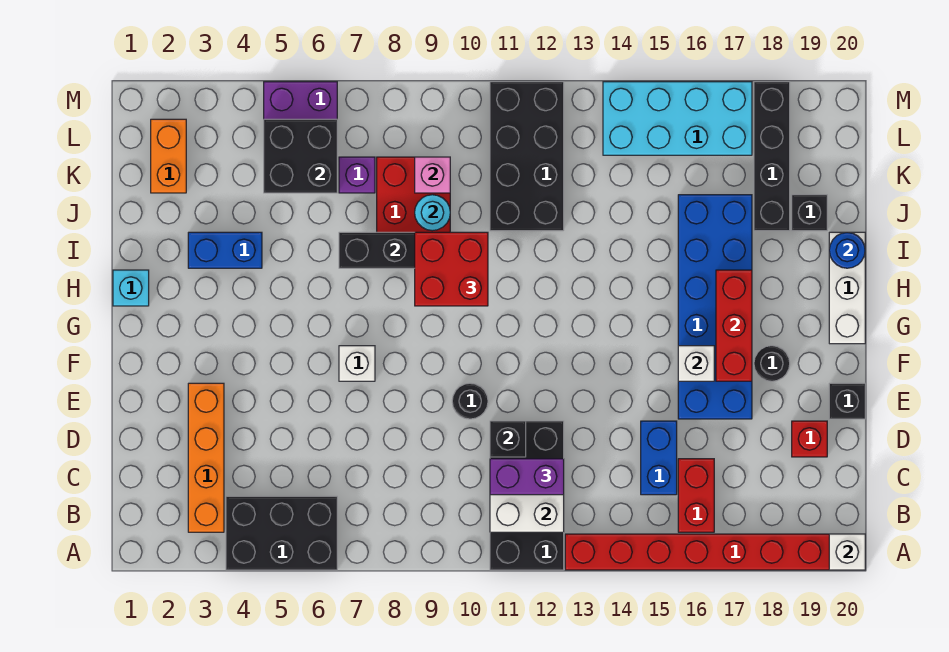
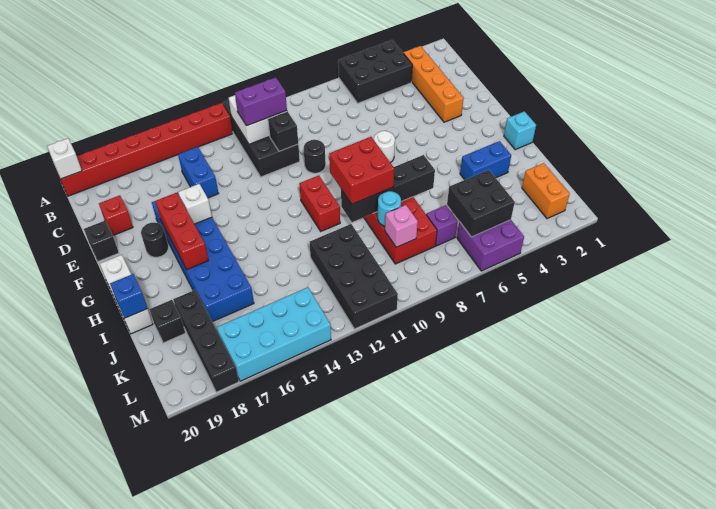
red brick B16:C16 level 1 -> red brick G11:H11 level 1
white brick F7 level 1 -> white round brick F7 level 1
blue round brick I20 level 2 -> blue brick I20 level 2

